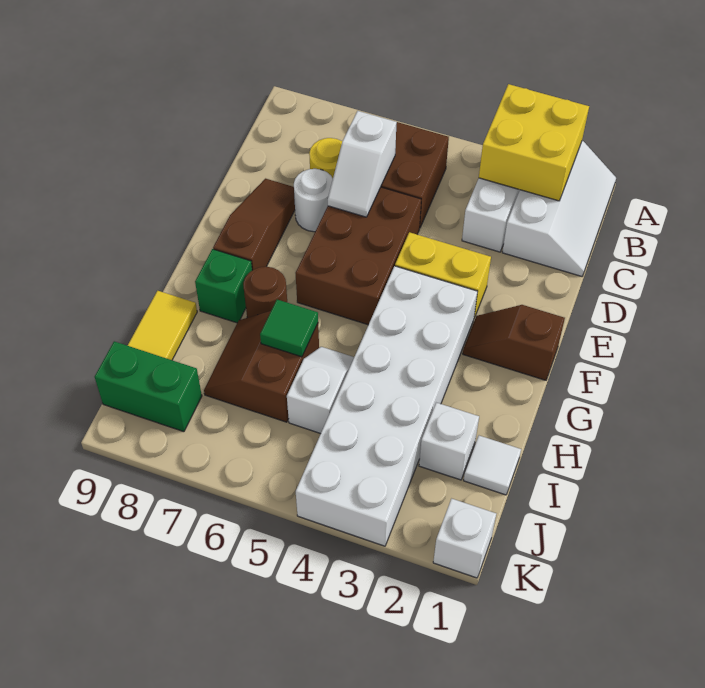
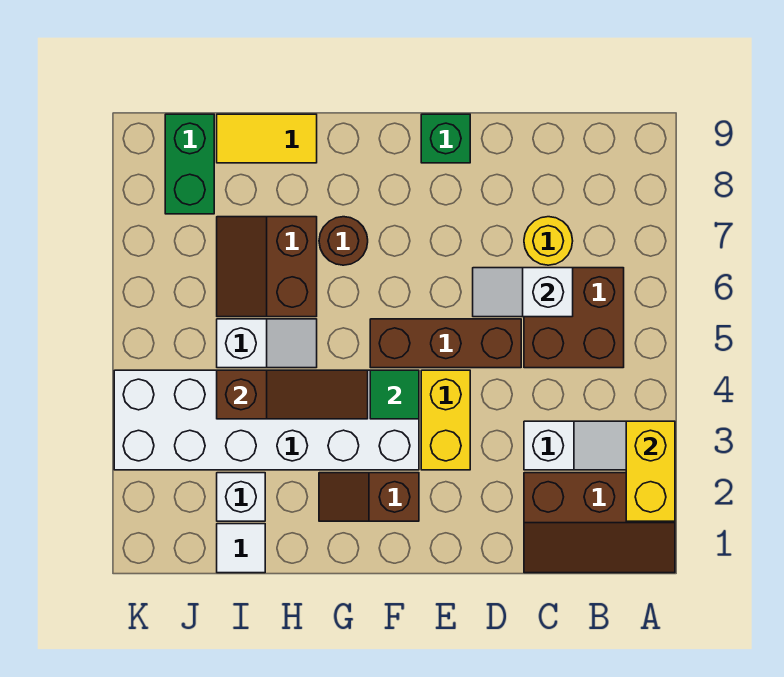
white slope A1:C2 level 1 top 2 -> brown slope A1:C2 level 1 top 2
yellow brick A2:B3 level 2 -> yellow brick A2:A3 level 2
brown brick D5:F6 level 1 -> brown brick D5:F5 level 1
white round brick D7 level 1 -> none
brown slope D8:F8 level 1 top F -> brown slope G4:I4 level 2 top I
brown slope F1:F2 level 1 top 1 -> brown slope F2:G2 level 1 top F
green brick G8 level 1 -> green brick E9 level 1
brown slope H6:I7 level 1 top 6 -> brown slope H6:I7 level 1 top H
green tile H6 level 2 -> green tile F4 level 2
white brick K1 level 1 -> none

